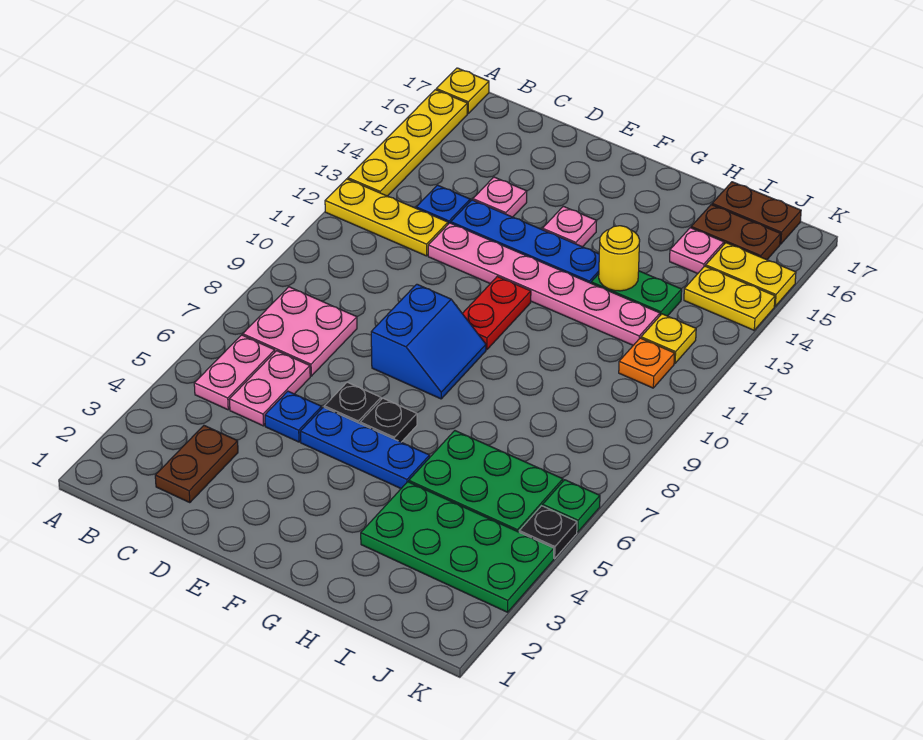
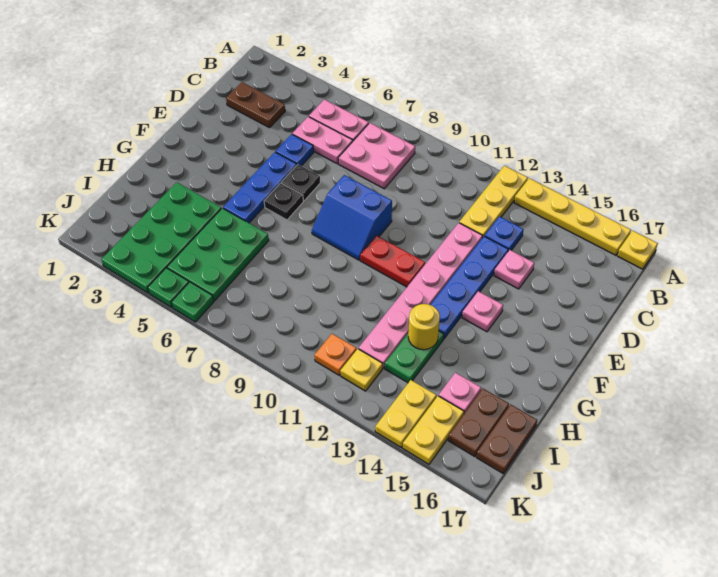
black plate K5 level 1 -> green plate K5 level 1

